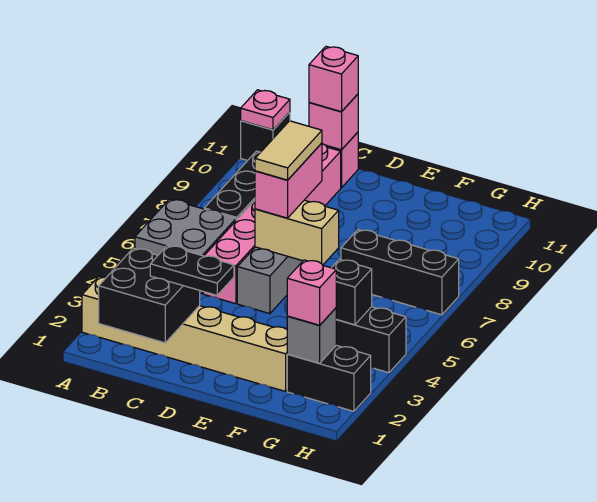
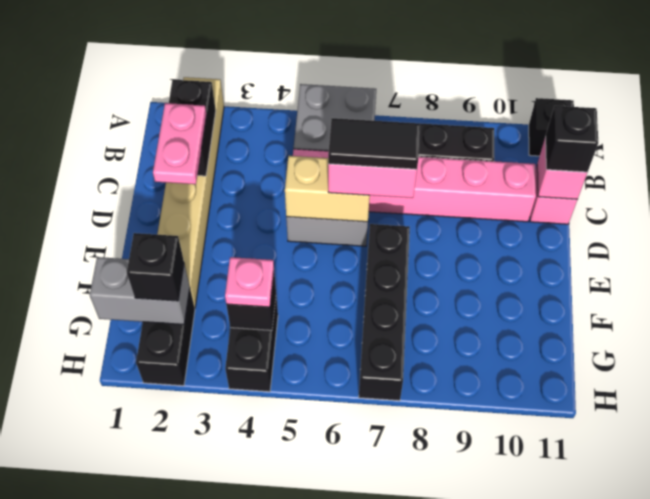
pink plate A11 level 2 -> pink plate G4 level 3
black brick B1:C2 level 2 -> black brick B2:C2 level 2
black plate C2:D2 level 3 -> pink plate C2:D2 level 3
pink brick C11 level 3 -> black brick C11 level 3
tan brick D6:E6 level 2 -> tan brick D5:D6 level 2
tan tile D6:D7 level 4 -> black tile D6:D7 level 4
black brick F7:H7 level 1 -> black brick E7:H7 level 1
grey brick G2 level 2 -> grey brick G1:G2 level 2
pink brick G2 level 3 -> black brick G2 level 3

